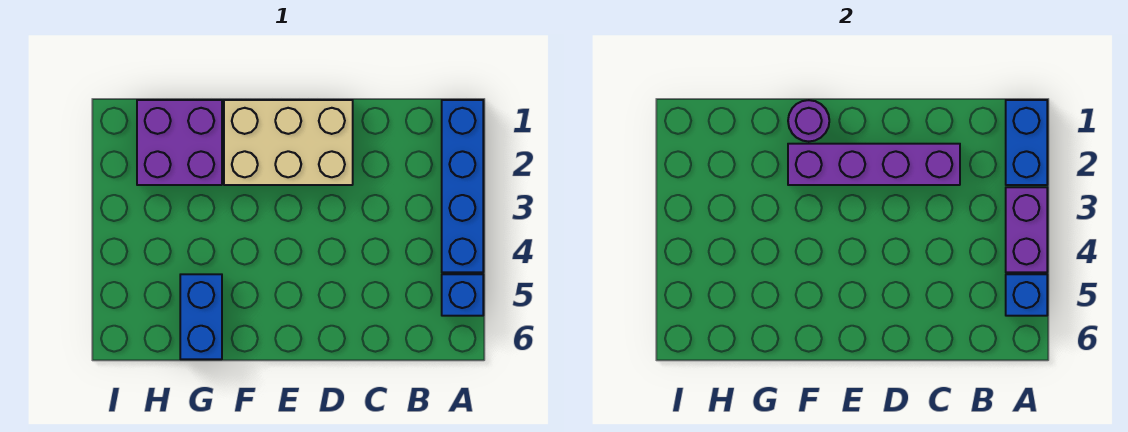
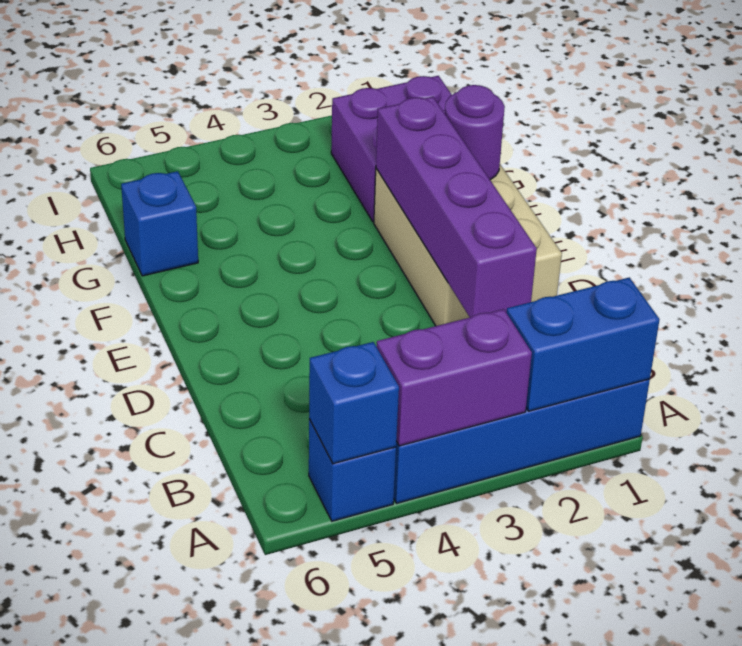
blue brick G5:G6 level 1 -> blue brick G6 level 1

